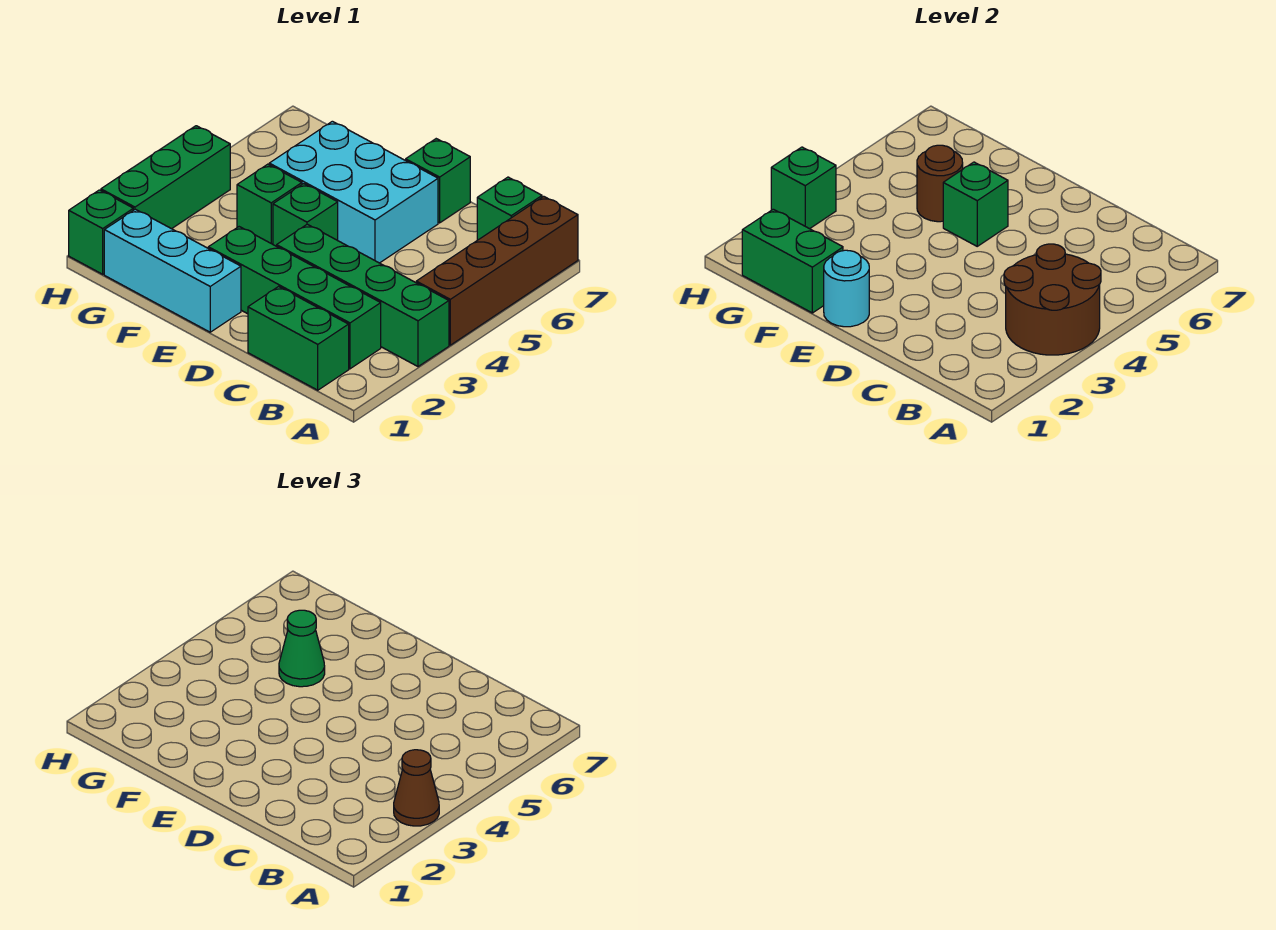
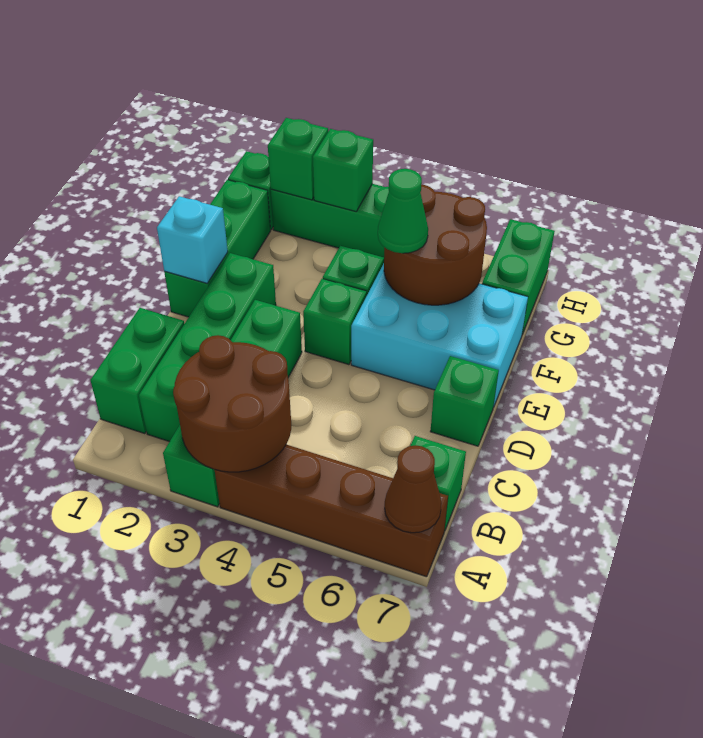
brown cone A3 level 3 -> brown cone A7 level 2
cyan brick D5:F6 level 1 -> cyan brick E5:F7 level 1
cyan brick E1:G1 level 1 -> green brick E1:G1 level 1
cyan round brick E1 level 2 -> cyan brick E1 level 2
green brick E5 level 2 -> green brick H2 level 2
green brick F1:G1 level 2 -> green brick G7:H7 level 1
brown round brick F5 level 2 -> brown round brick F5:G6 level 2

